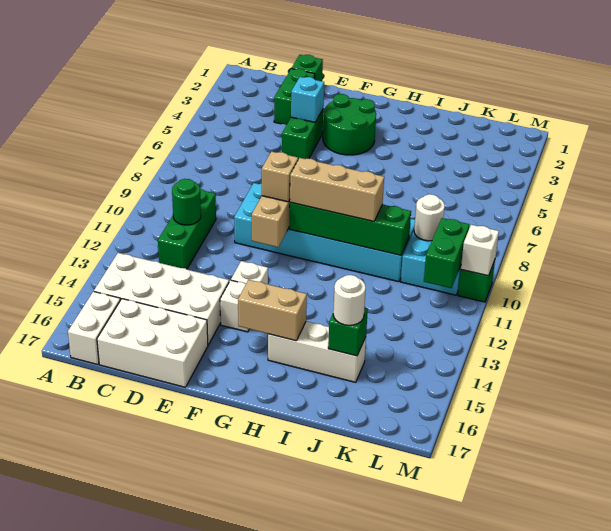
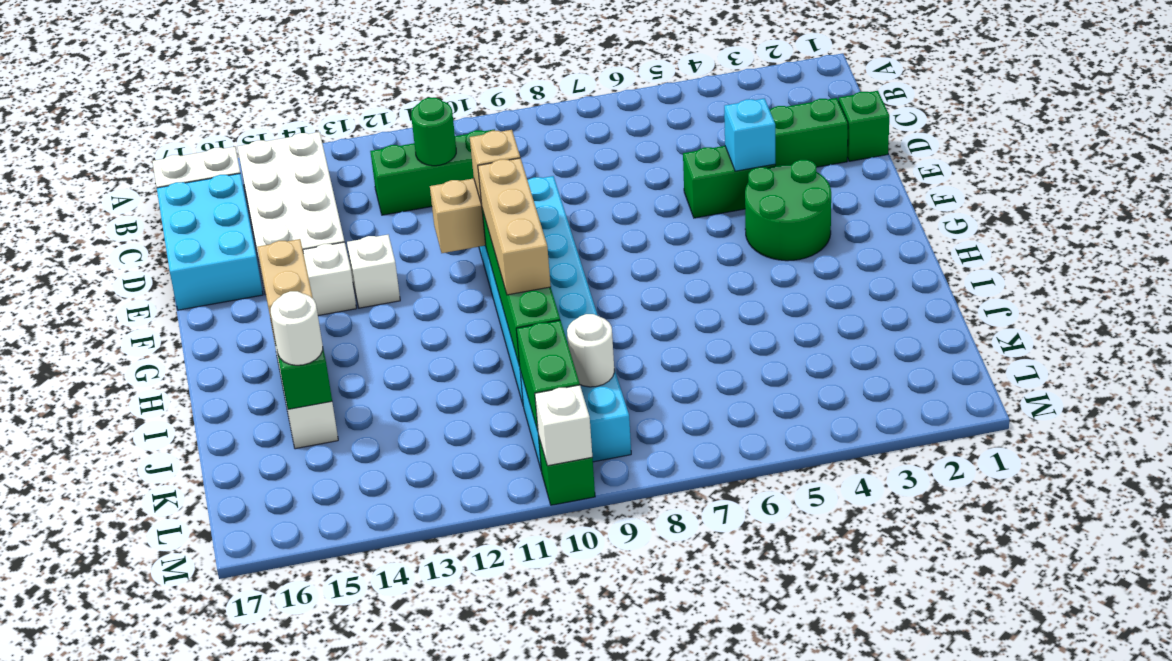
white brick C16:E17 level 1 -> cyan brick C16:E17 level 1
green brick L10:L11 level 2 -> green brick K10:L10 level 2

